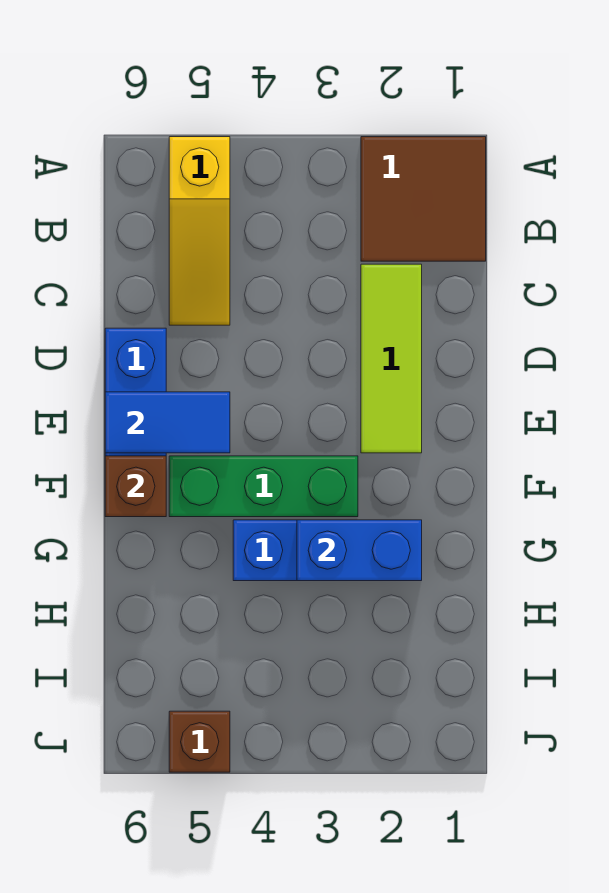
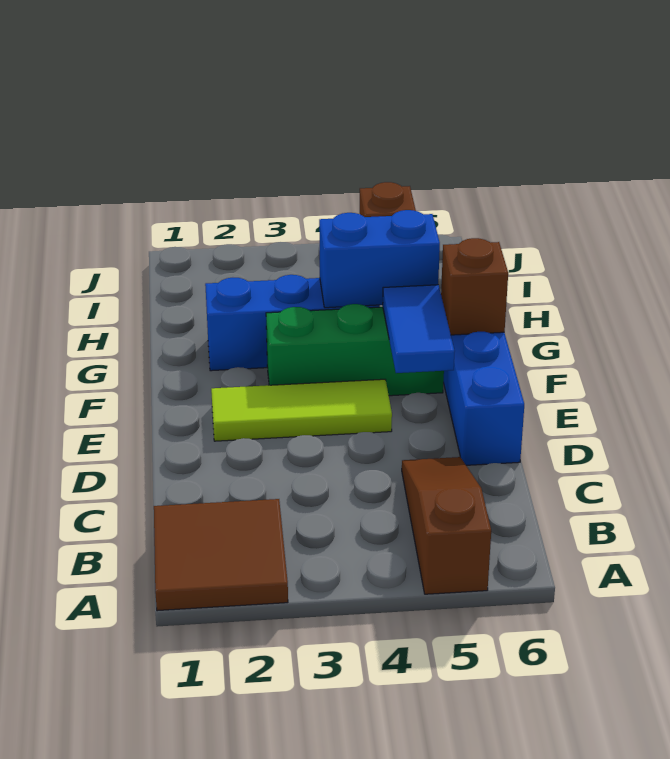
yellow slope A5:C5 level 1 top A -> brown slope A5:C5 level 1 top A
lime tile C2:E2 level 1 -> lime tile E2:E4 level 1
blue tile E5:E6 level 2 -> blue tile E5:F5 level 2
blue brick G2:G3 level 2 -> blue brick G4:G5 level 2

